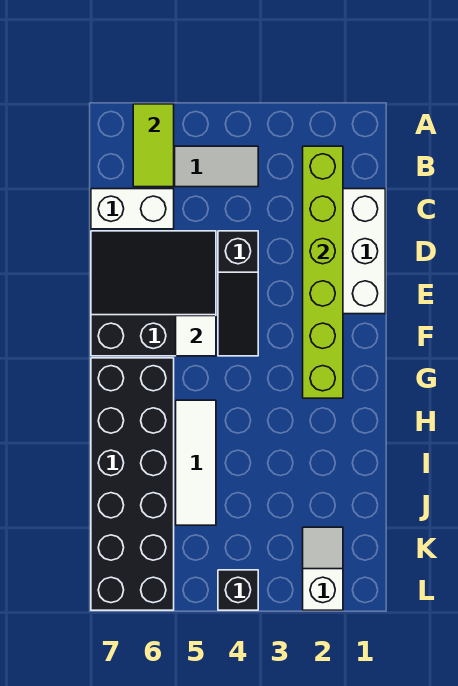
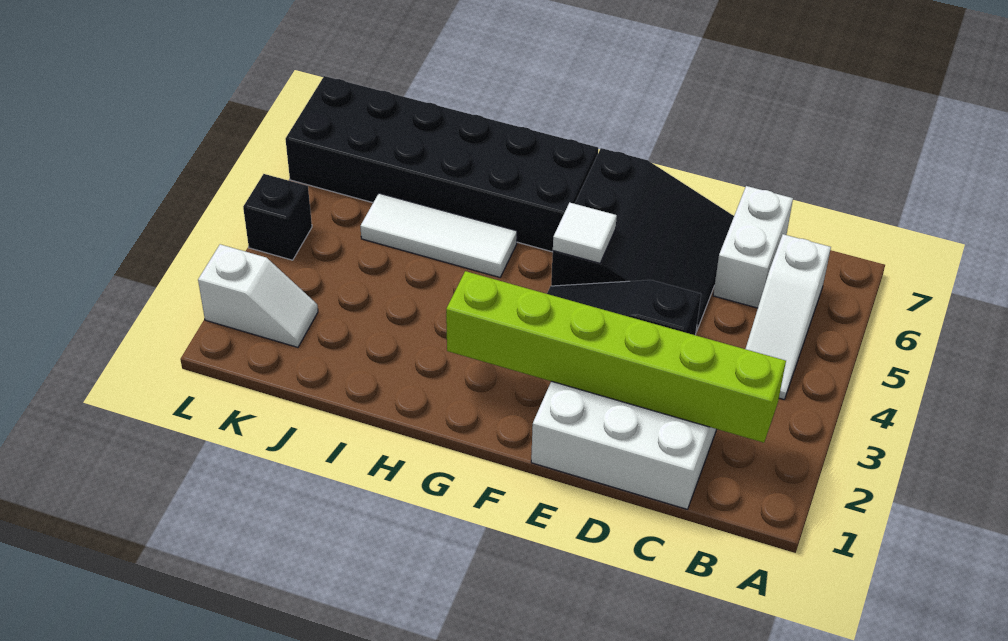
lime tile A6:B6 level 2 -> none

